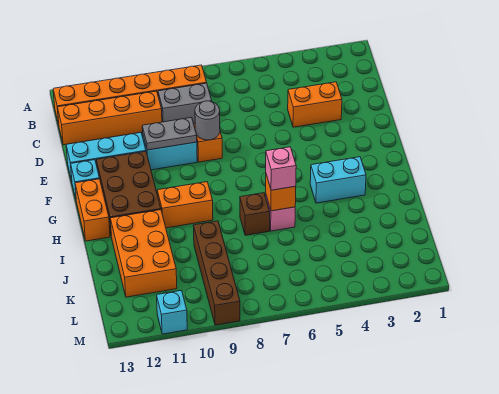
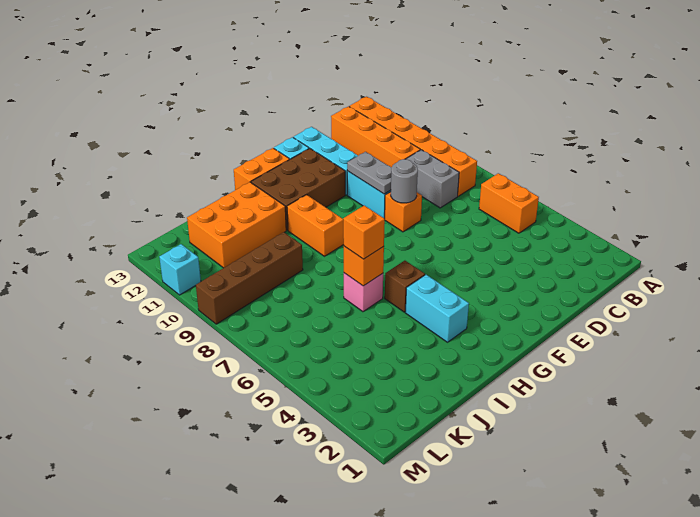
orange brick D3:D4 level 1 -> orange brick B5:B6 level 1
pink brick I6 level 3 -> orange brick I6 level 3
brown brick I7 level 1 -> brown brick H5 level 1

